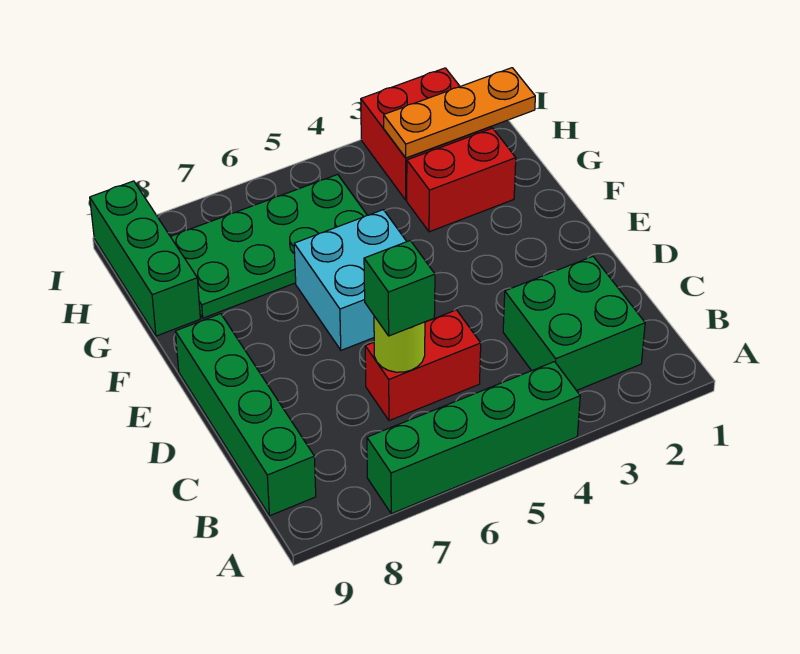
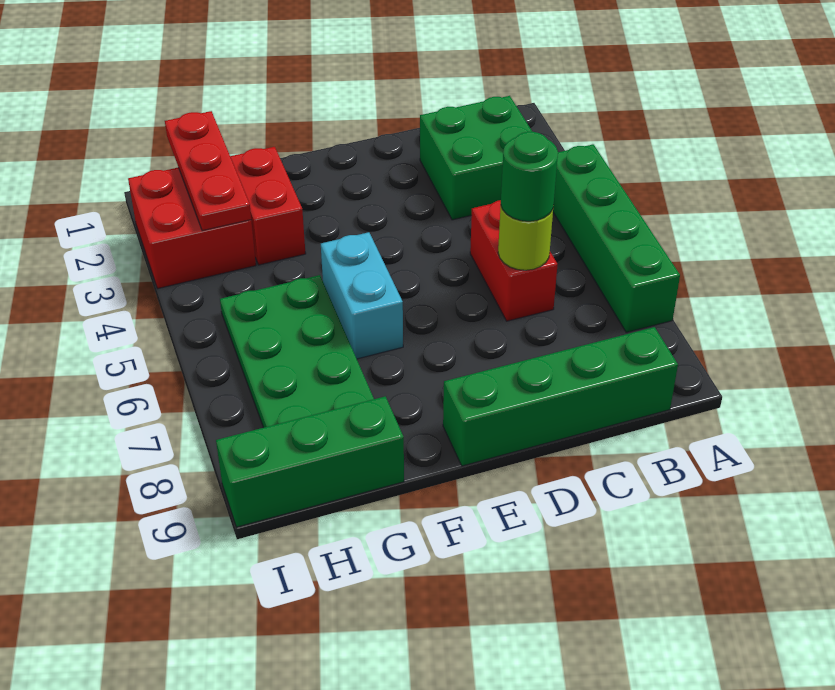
green brick C6 level 3 -> green round brick C6 level 3
cyan brick E5:F6 level 1 -> cyan brick F5:F6 level 1
orange plate H1:H3 level 2 -> red plate H1:H3 level 2

